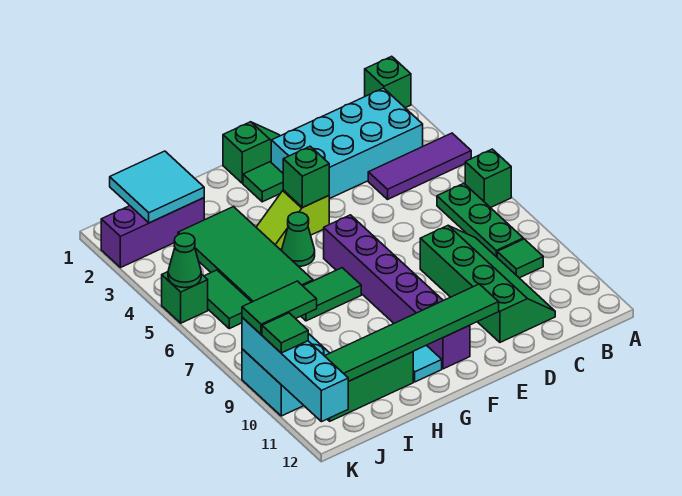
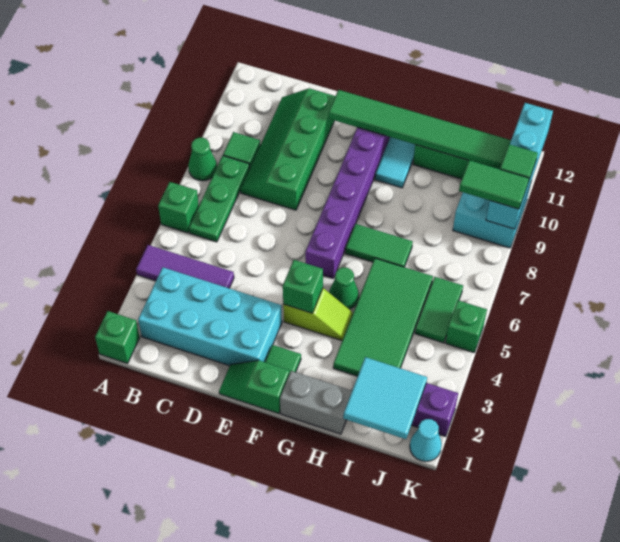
none -> grey brick G1:H1 level 1
none -> cyan cone K1 level 1
green cone K5 level 2 -> green cone A8 level 1

